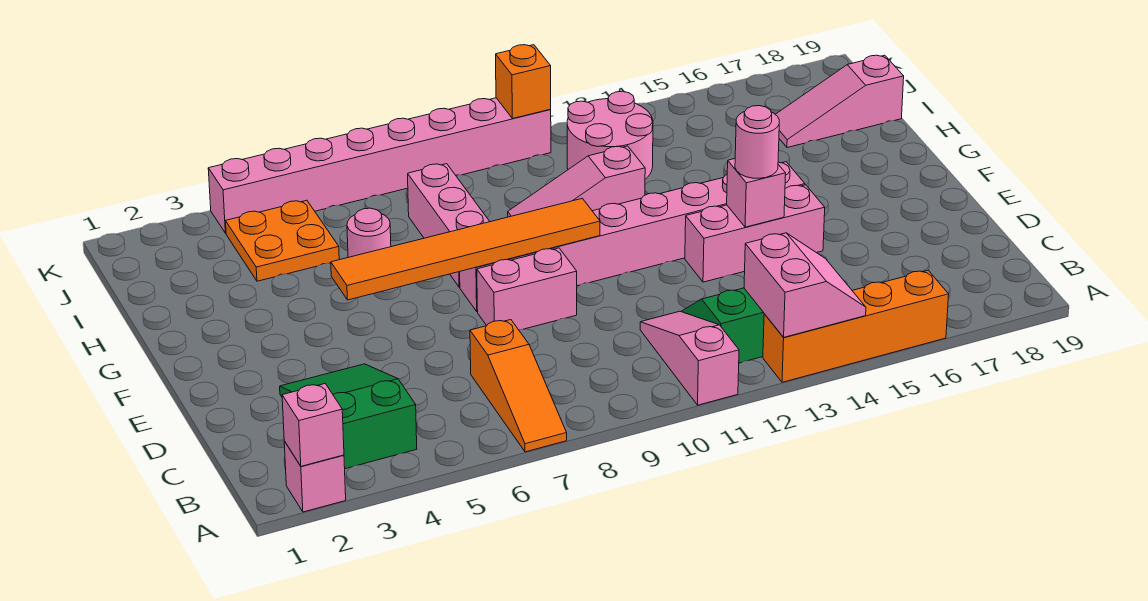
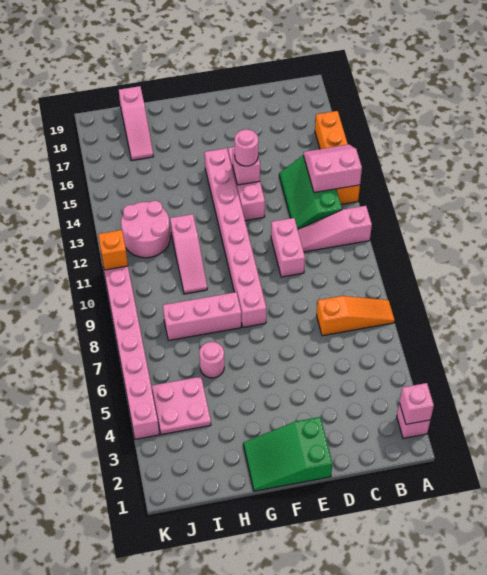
green slope B3:D4 level 1 top B -> green slope E1:G2 level 1 top E
pink brick E8:E9 level 1 -> pink brick D10:D11 level 1
orange tile F5:F10 level 2 -> none
orange plate I4:J5 level 1 -> pink plate I4:J5 level 1

